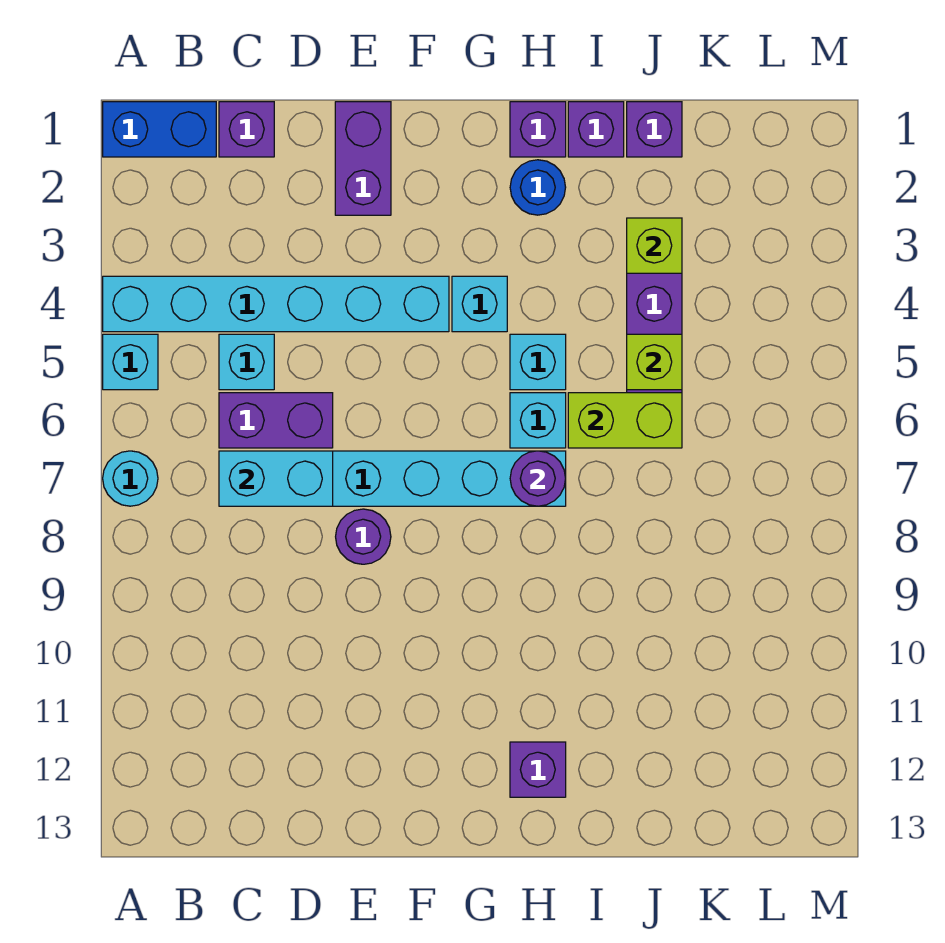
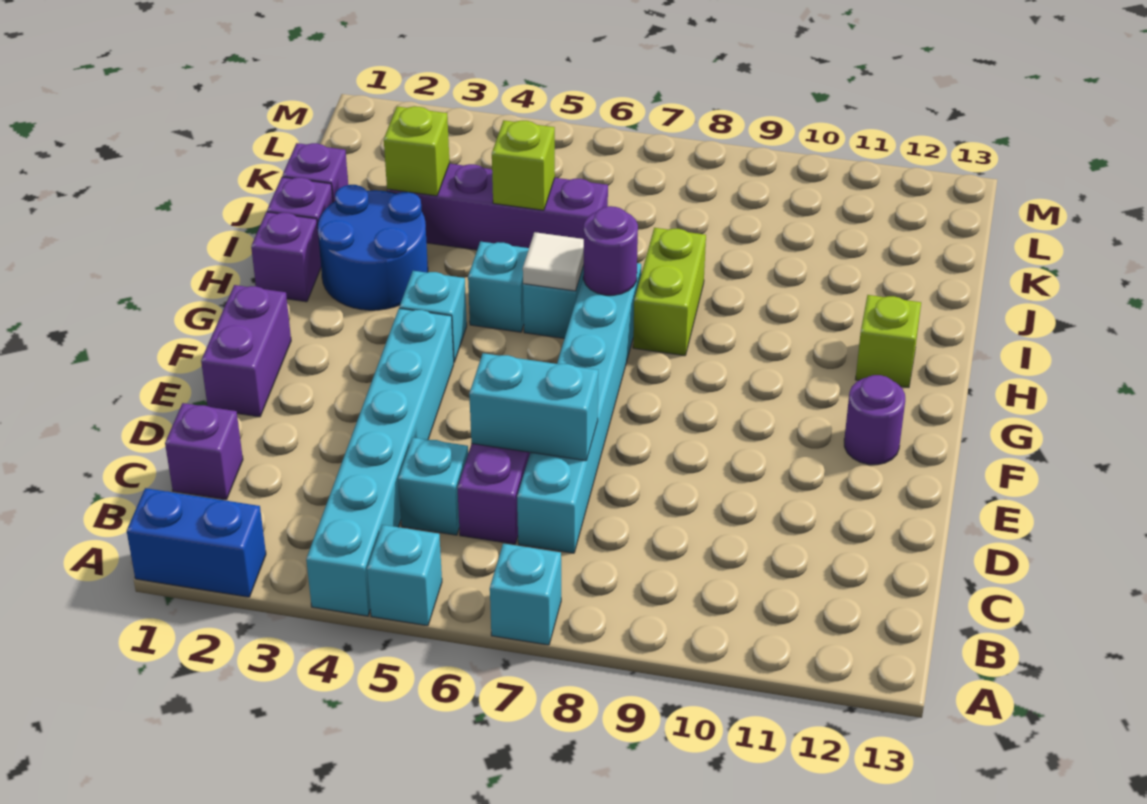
blue brick A1:B1 level 1 -> blue brick A1:A2 level 1
cyan round brick A7 level 1 -> cyan brick A7 level 1
cyan brick C7:D7 level 2 -> cyan brick D6:D7 level 2
purple brick E1:E2 level 1 -> purple brick E1:F1 level 1
purple round brick E8 level 1 -> purple round brick F12 level 1
blue round brick H2 level 1 -> blue round brick H2:I3 level 1
none -> white tile H6 level 2
purple brick H12 level 1 -> lime brick H12 level 1
lime brick I6:J6 level 2 -> lime brick H8:I8 level 1

